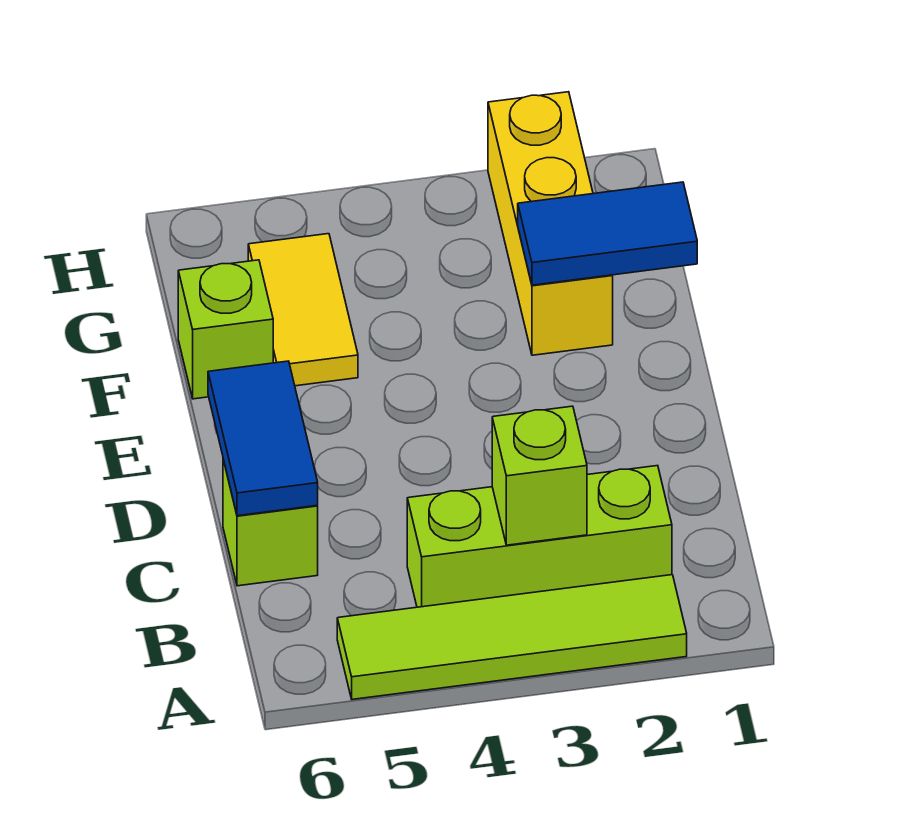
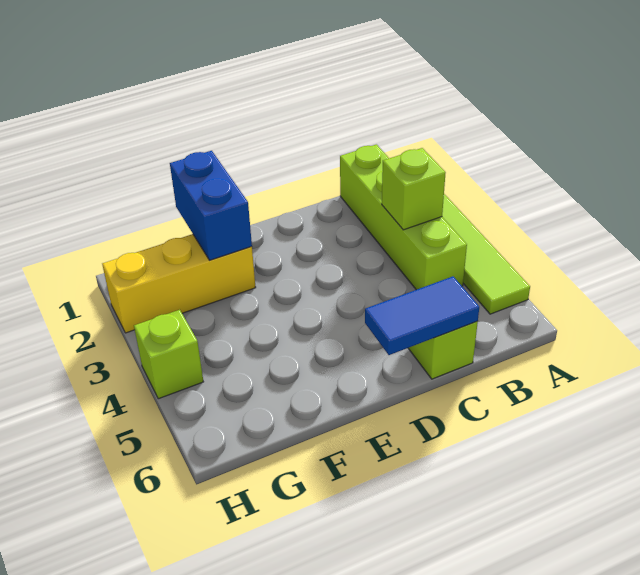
lime brick B2:B4 level 1 -> lime brick B1:B4 level 1
blue tile F1:F2 level 2 -> blue brick F1:F2 level 2
yellow tile F5:G5 level 1 -> none
lime brick F6 level 1 -> lime brick H4 level 1

